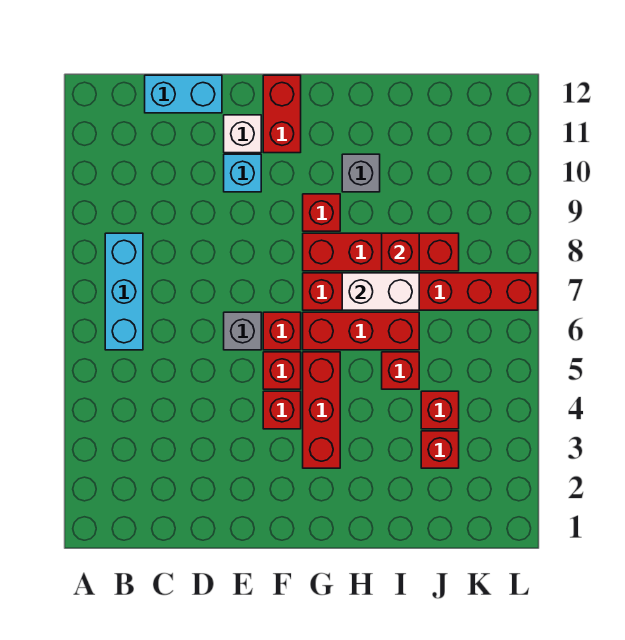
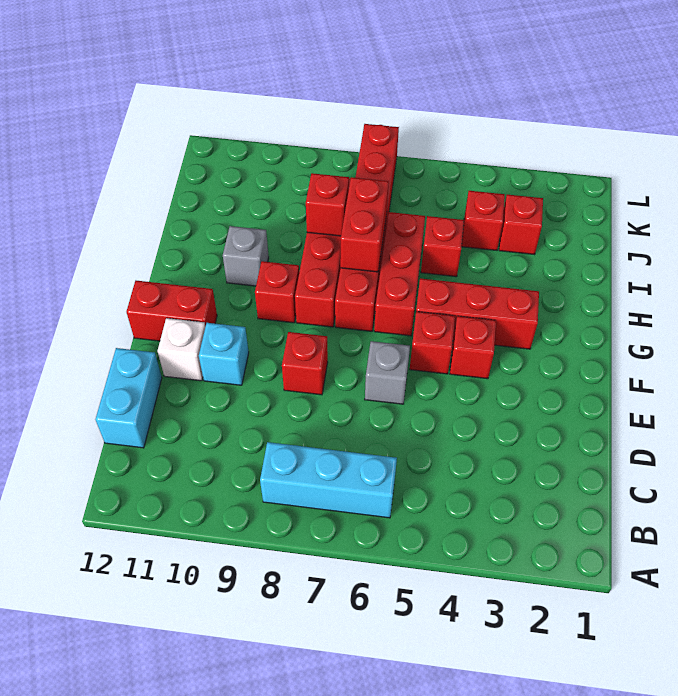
red brick F6 level 1 -> red brick E8 level 1
white brick H7:I7 level 2 -> red brick H7:I7 level 2

